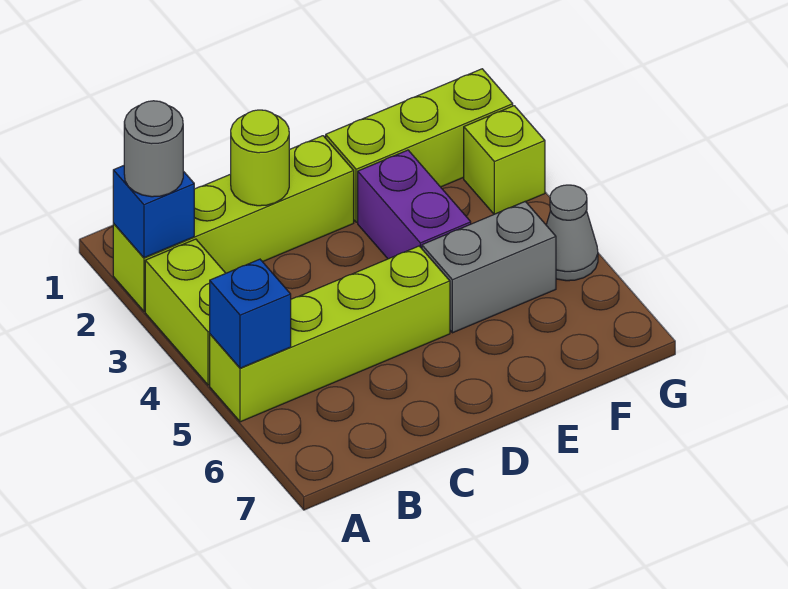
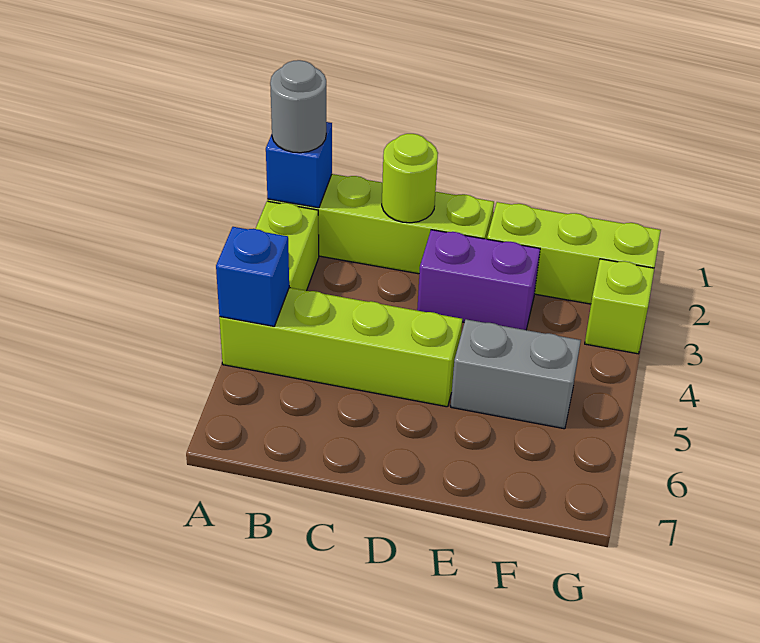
purple brick E3:E4 level 1 -> purple brick D3:E3 level 1
grey cone G5 level 1 -> none

